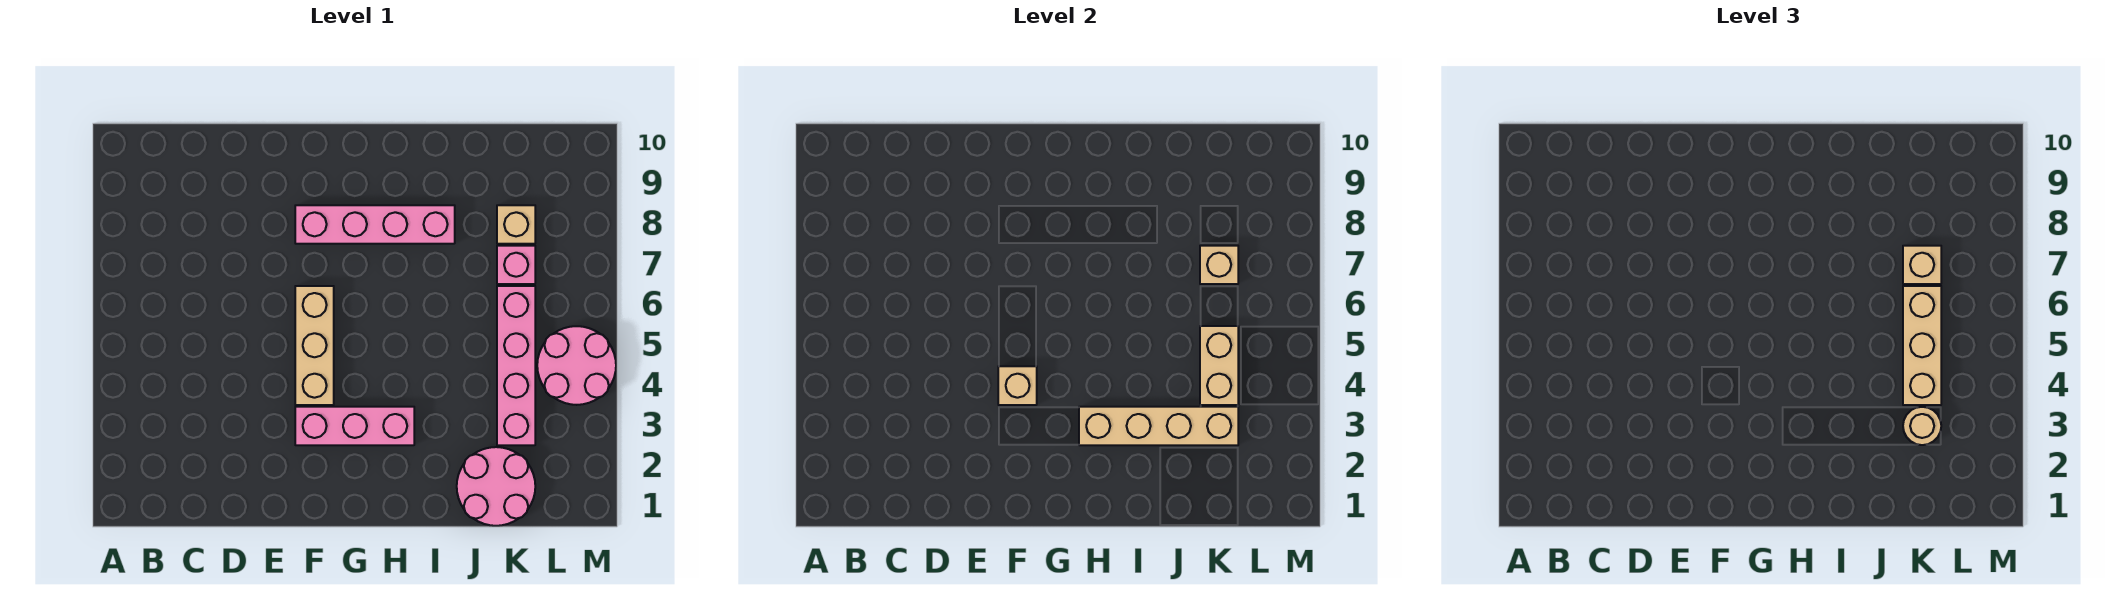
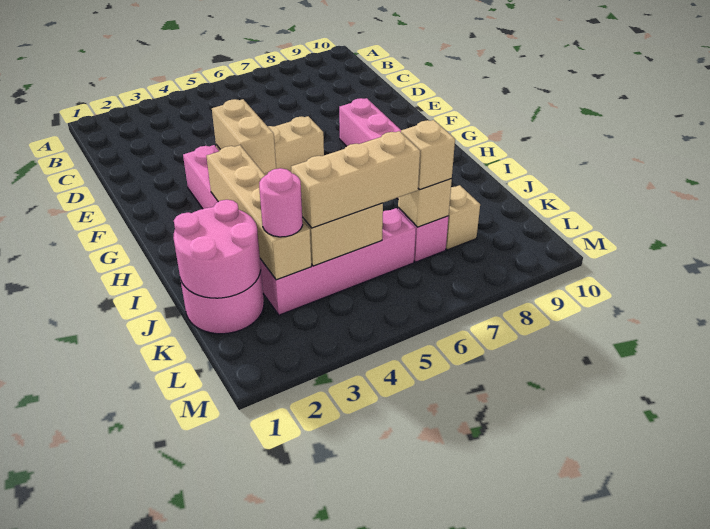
tan brick F4 level 2 -> tan brick F4:G4 level 2
tan round brick K3 level 3 -> pink round brick K3 level 3
pink round brick L4:M5 level 1 -> pink round brick J1:K2 level 2

